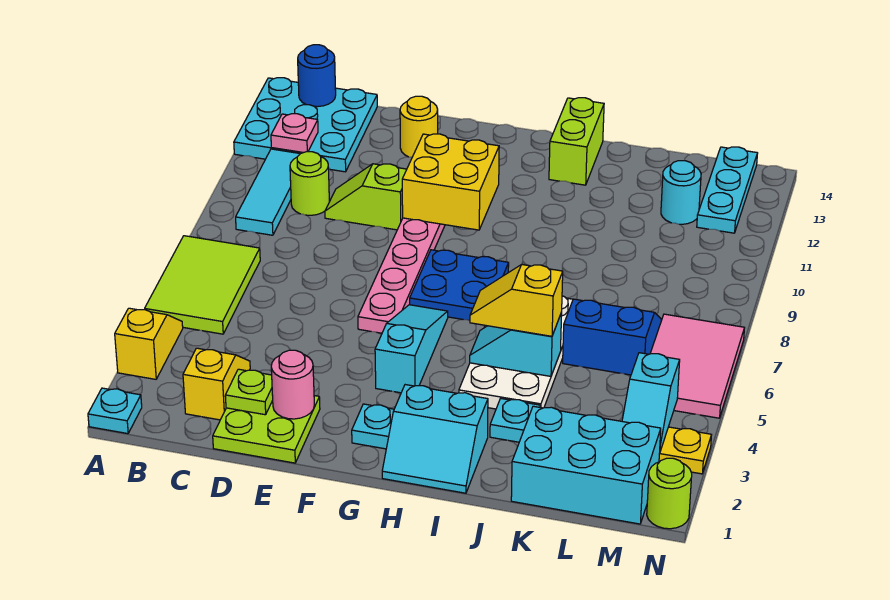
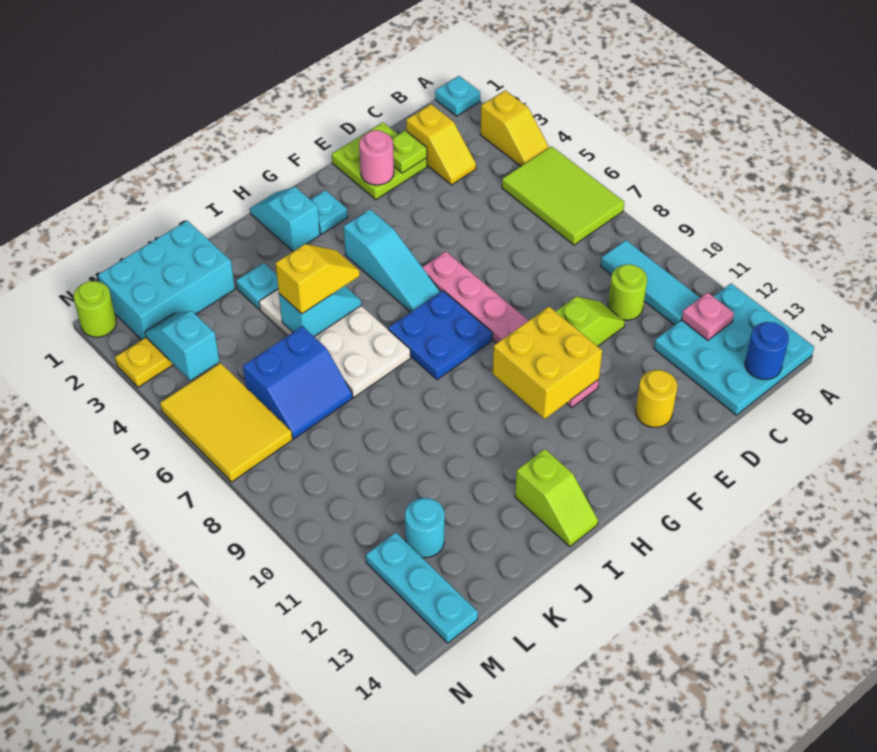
cyan slope H1:I2 level 1 top 2 -> cyan slope H1:H2 level 1 top 2
lime brick I13:I14 level 1 -> lime slope I13:I14 level 1 top 13
pink tile M5:N7 level 1 -> yellow tile M5:N7 level 1

